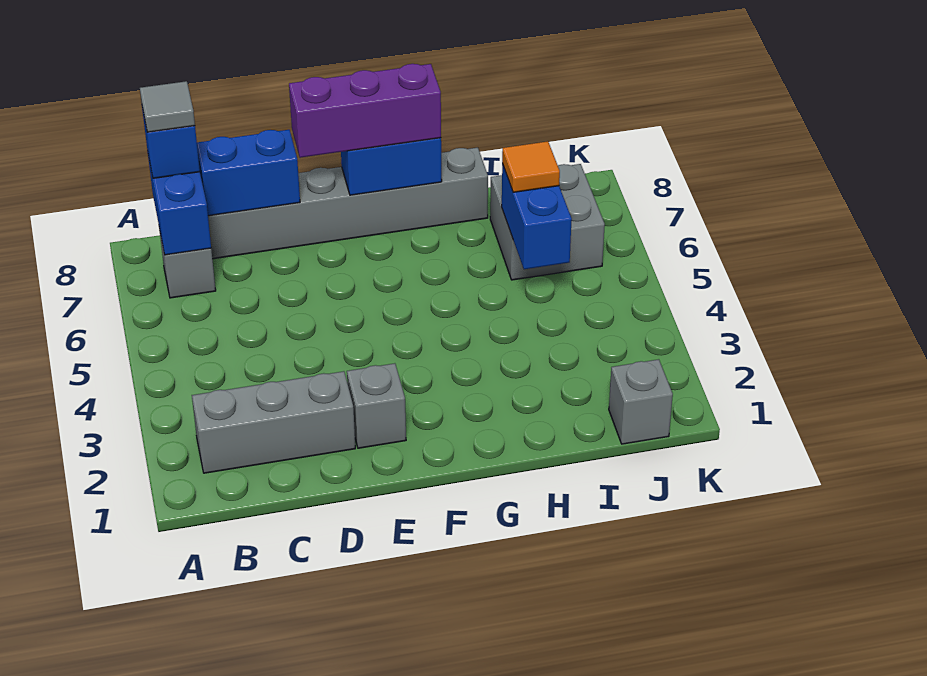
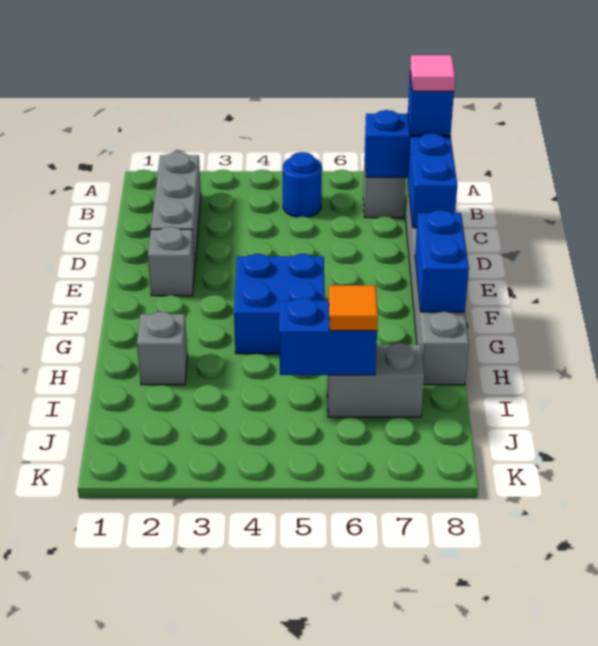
none -> blue round brick B5 level 1
grey tile B8 level 4 -> pink tile B8 level 4
purple brick E8:G8 level 3 -> none
none -> blue brick F4:G5 level 1
grey brick I6:J7 level 1 -> grey brick I6:I7 level 1
grey brick J1 level 1 -> grey brick H2 level 1

